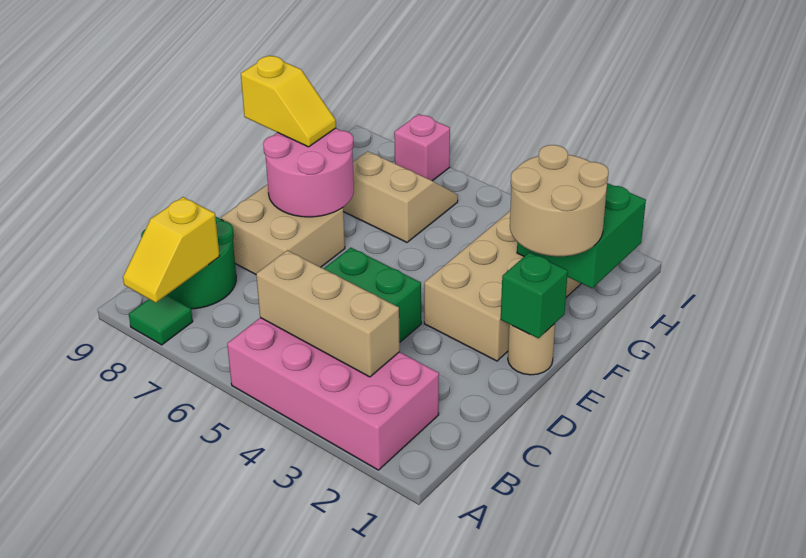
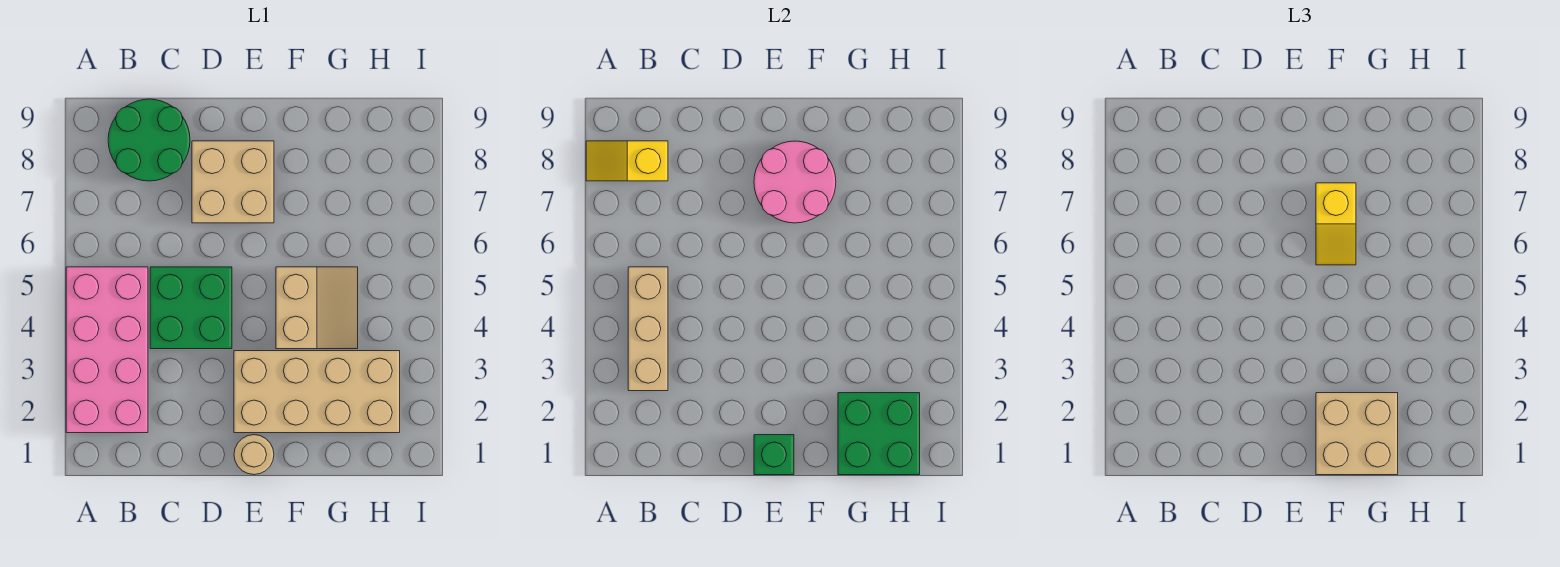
green tile A8 level 1 -> none
tan round brick F1:G2 level 3 -> tan brick F1:G2 level 3
yellow slope F8:F9 level 3 top 9 -> yellow slope F6:F7 level 3 top 7
tan slope G6:H7 level 1 top G -> tan slope F4:G5 level 1 top F
pink brick I7 level 1 -> none

